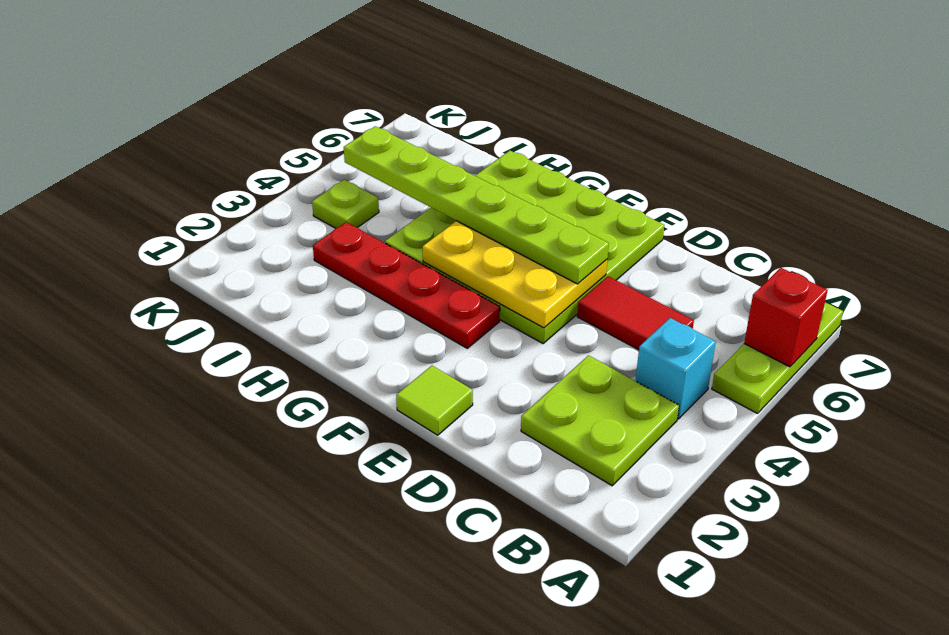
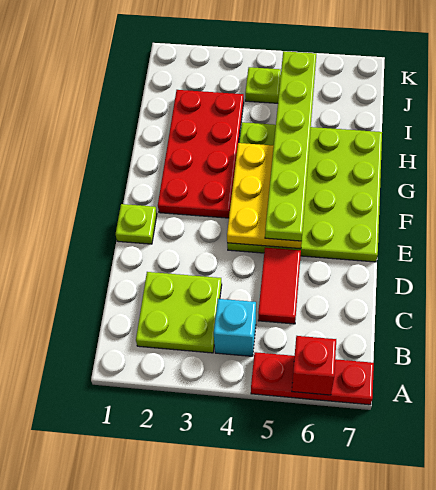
lime plate A5:A7 level 1 -> red plate A5:A7 level 1
lime tile E1 level 1 -> lime plate E1 level 1
red plate F3:I3 level 1 -> red plate F2:I3 level 1

